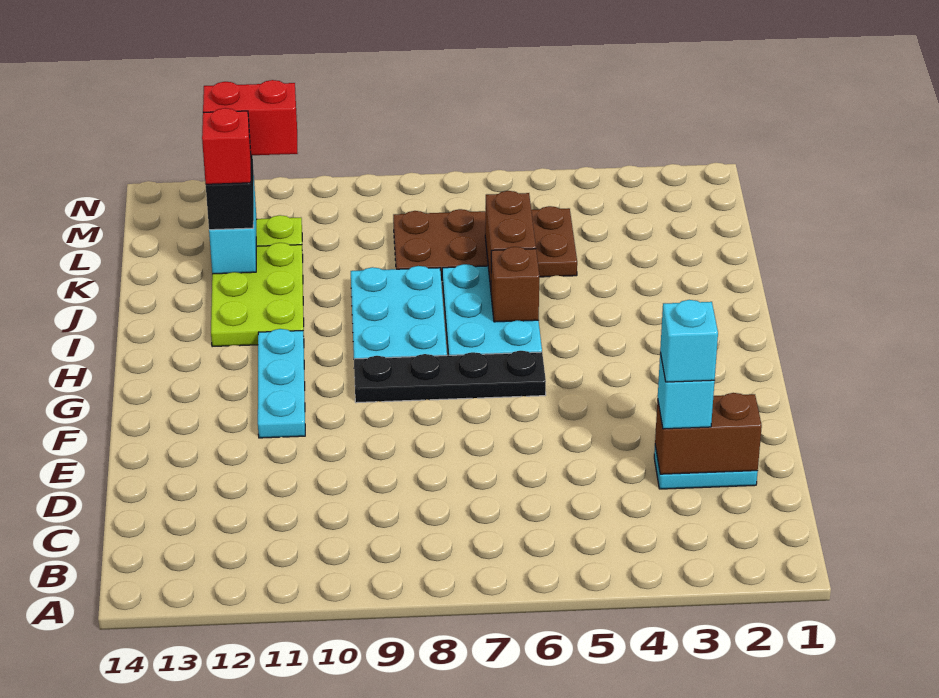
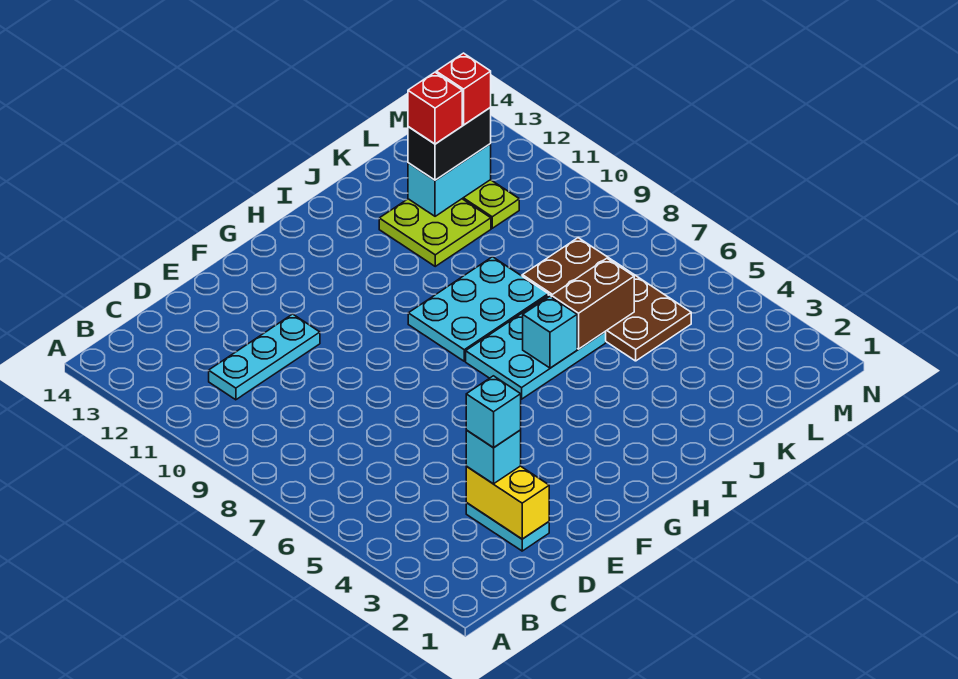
brown brick D2:D3 level 2 -> yellow brick D2:D3 level 2
cyan plate F11:H11 level 1 -> cyan plate C11:E11 level 1
black plate G6:G9 level 1 -> none
brown brick I6 level 2 -> cyan brick I6 level 2
lime plate I11:K12 level 1 -> lime plate J11:K12 level 1
red brick L11:L12 level 4 -> red brick L12 level 4

